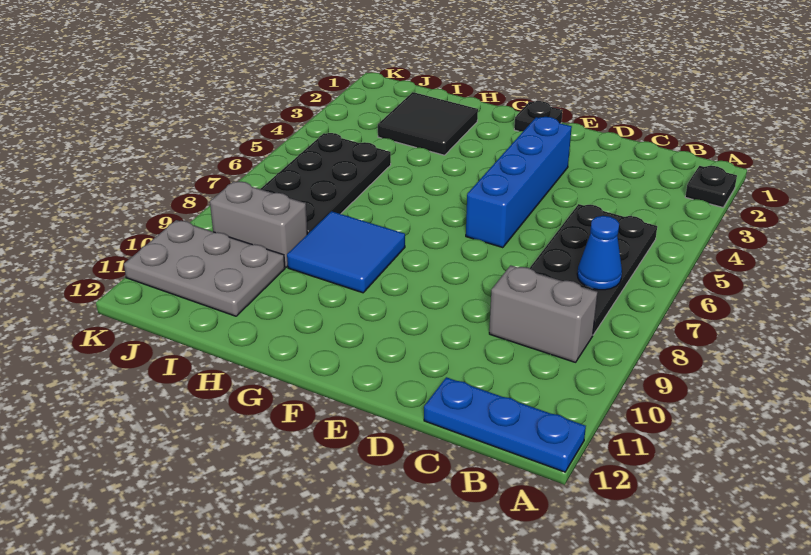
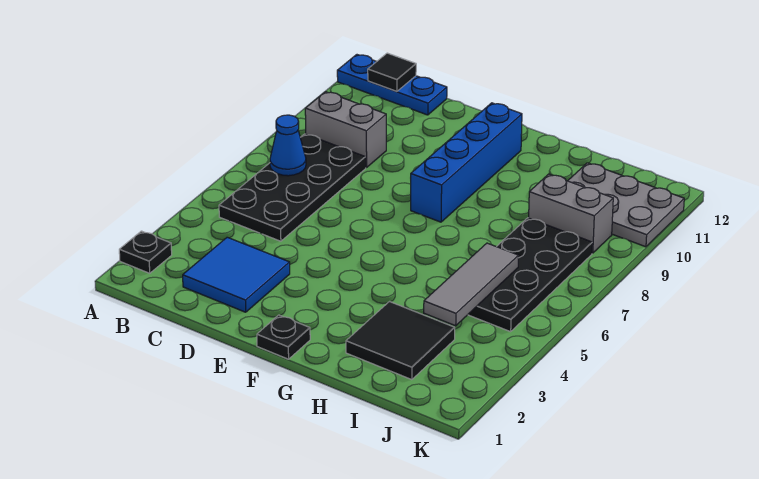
none -> black tile B12 level 2
blue brick E3:E6 level 1 -> blue brick F8:F11 level 1
blue tile G8:H9 level 1 -> blue tile C2:D3 level 1
none -> grey tile I4:I6 level 2

